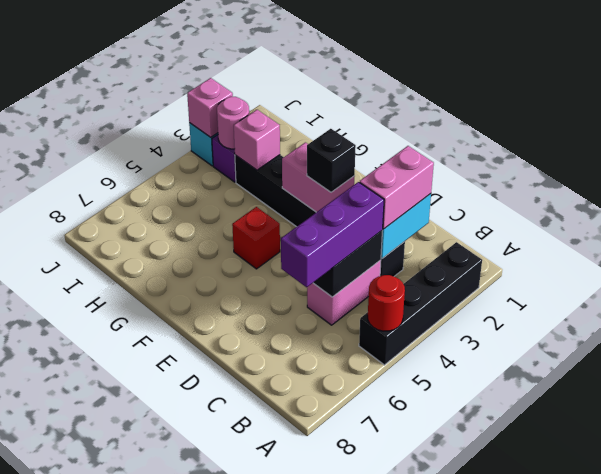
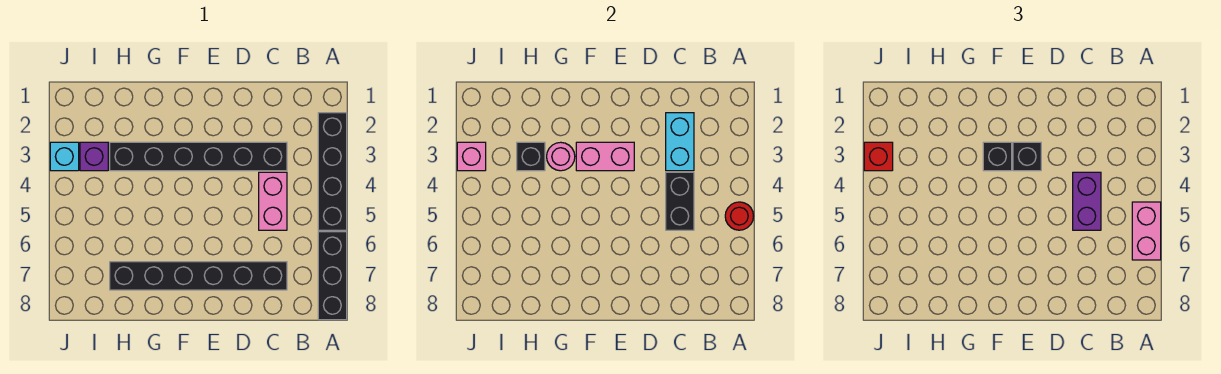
none -> black brick A6:A8 level 1
pink brick C2:C3 level 3 -> pink brick A5:A6 level 3
purple brick C4:C6 level 3 -> purple brick C4:C5 level 3
none -> black brick C7:H7 level 1
none -> black brick F3 level 3
red brick F5 level 1 -> red brick J3 level 3
pink brick H3 level 2 -> black brick H3 level 2
pink round brick I3 level 2 -> pink round brick G3 level 2

